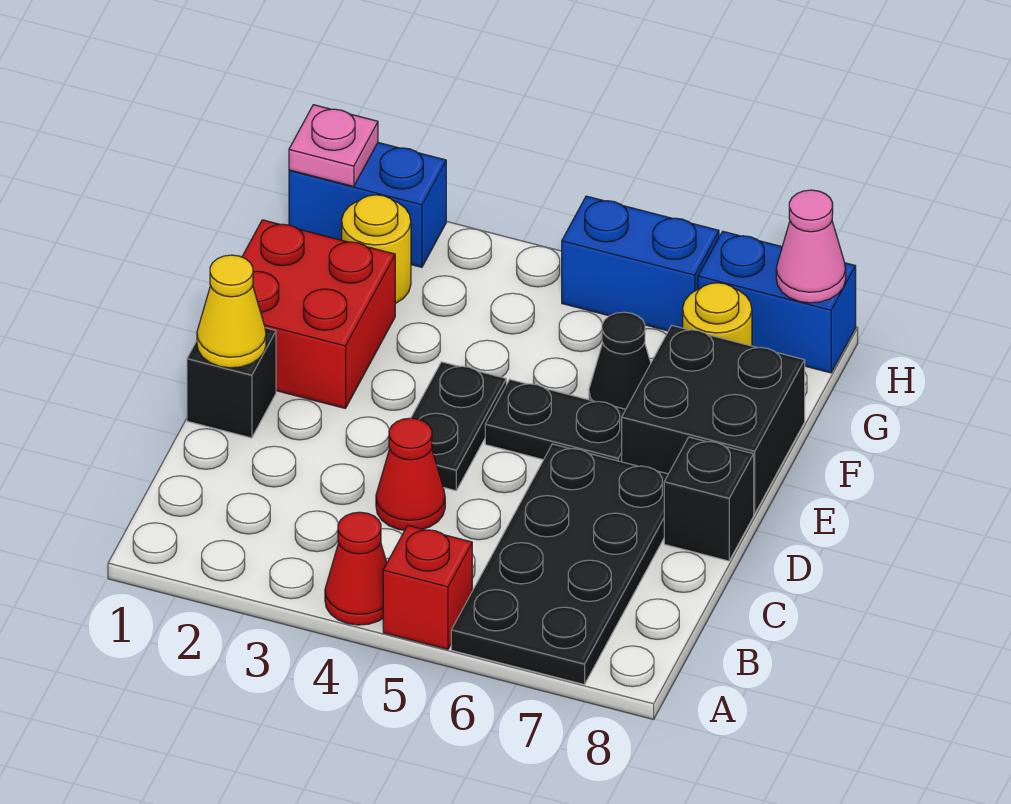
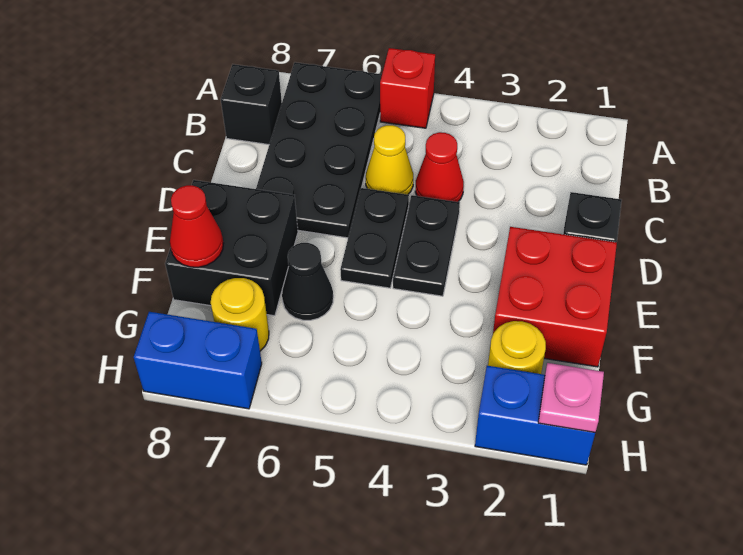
red cone A4 level 1 -> red cone F8 level 2
yellow cone D1 level 2 -> yellow cone C5 level 1
black brick D8 level 1 -> black brick B8 level 1
black plate E5:E6 level 1 -> black plate D5:E5 level 1
blue brick H5:H6 level 1 -> none
pink cone H8 level 2 -> none

